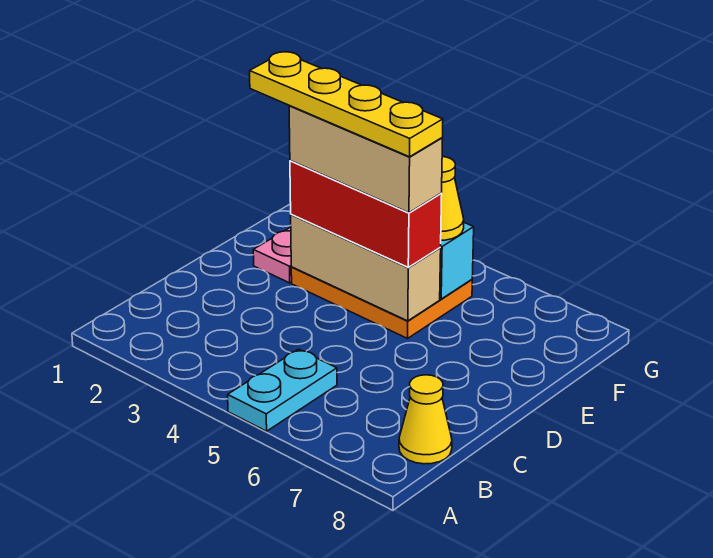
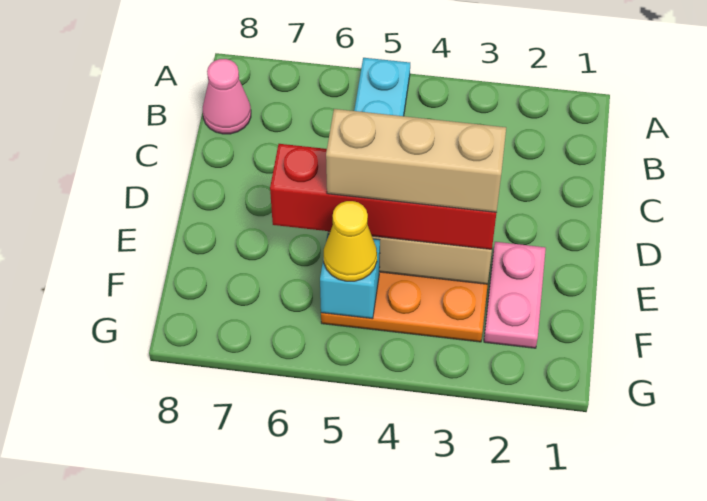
yellow cone B8 level 1 -> pink cone B8 level 1
yellow plate E2:E5 level 5 -> none
red brick E3:E5 level 3 -> red brick E3:E6 level 3

